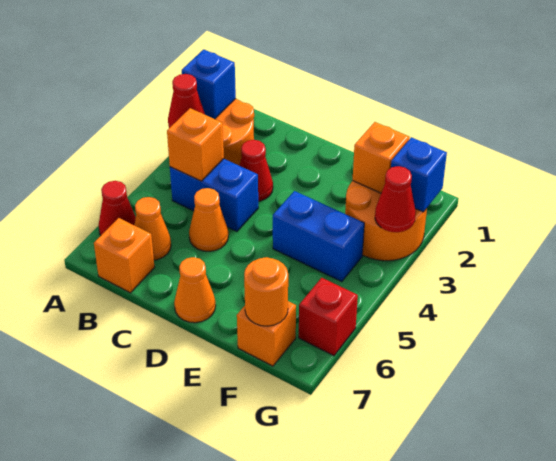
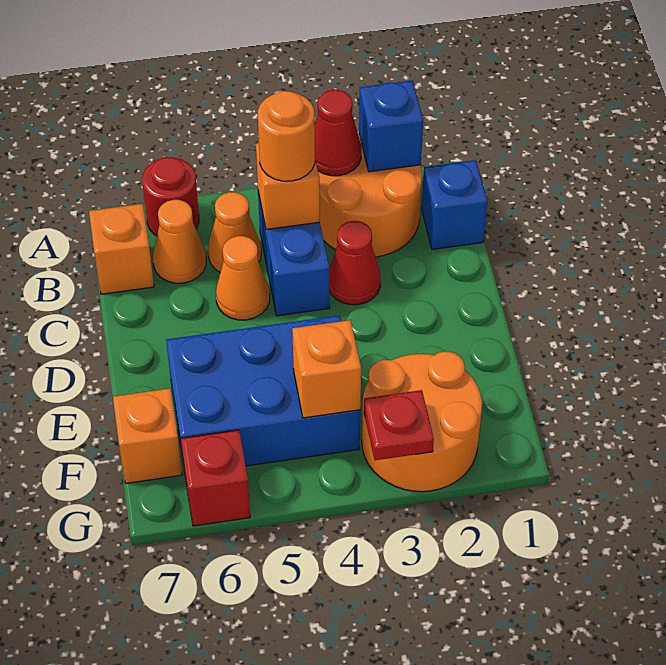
red cone A6 level 1 -> red round brick A6 level 1
orange cone D7 level 1 -> orange cone B5 level 1
blue brick E4:F4 level 1 -> blue brick E4:F6 level 1
orange brick F2 level 2 -> orange brick F4 level 2
orange round brick F7 level 2 -> orange round brick B4 level 3
blue brick G2 level 2 -> blue brick B1 level 1
red cone G3 level 2 -> red plate G3 level 2

